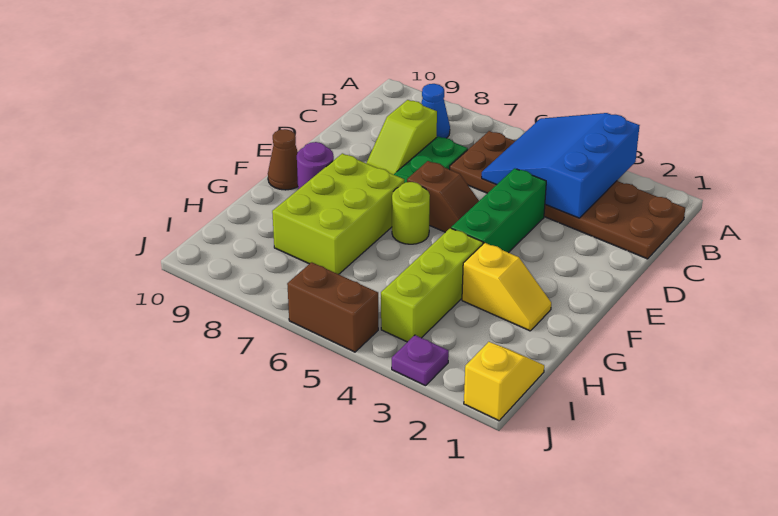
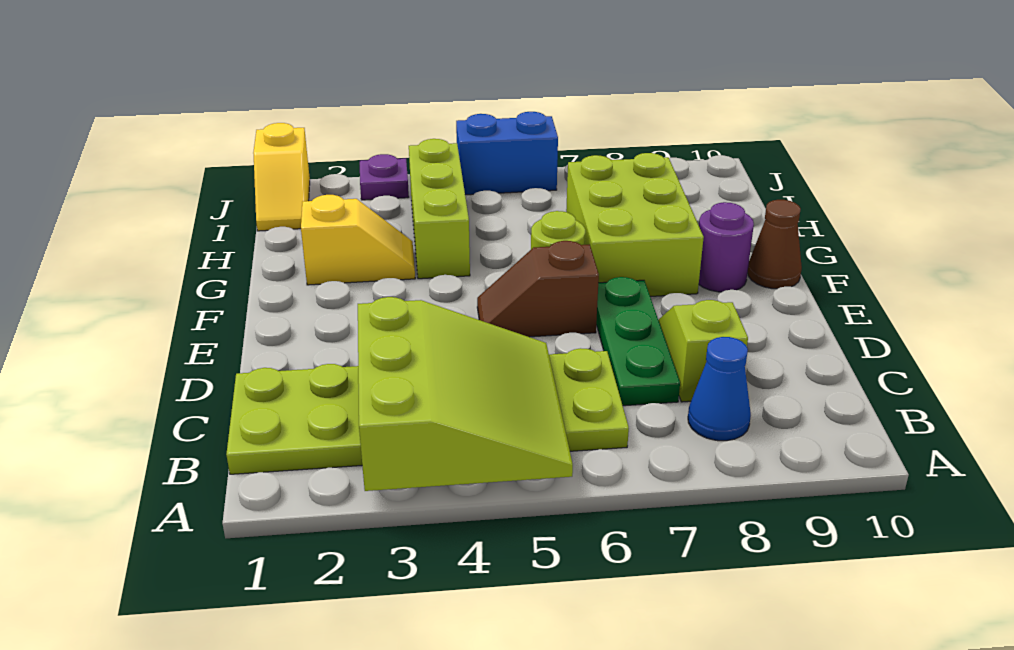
blue slope A3:C5 level 2 top 3 -> lime slope A3:C5 level 2 top 3
brown plate B1:C6 level 1 -> lime plate B1:C6 level 1
green brick D4:F4 level 1 -> none
yellow slope G2:G3 level 1 top 3 -> yellow slope G2:G3 level 1 top 2
brown brick J5:J6 level 1 -> blue brick J5:J6 level 1

